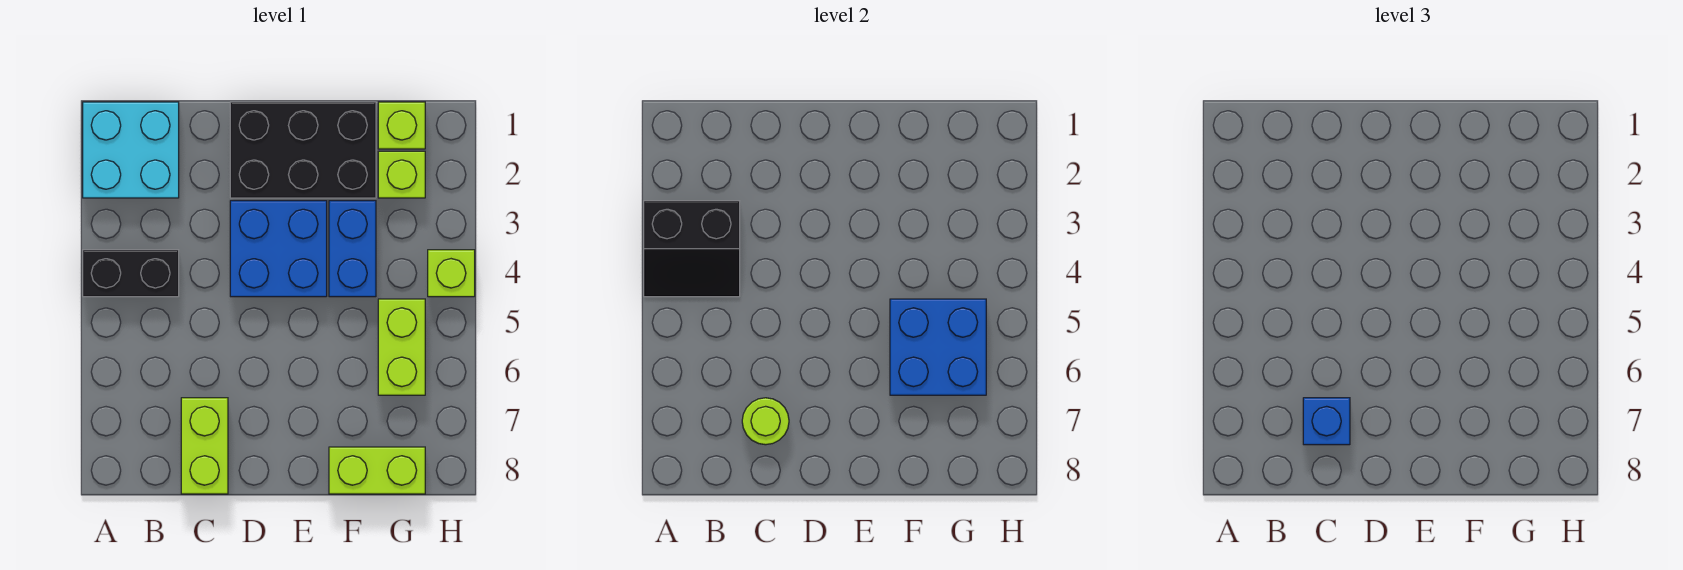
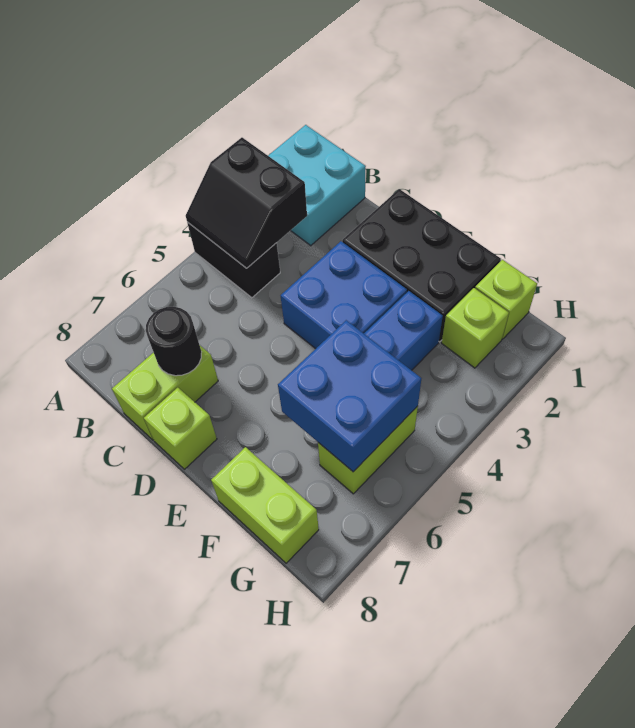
lime round brick C7 level 2 -> black round brick C7 level 2
blue brick C7 level 3 -> none
lime brick H4 level 1 -> lime brick D8 level 1

